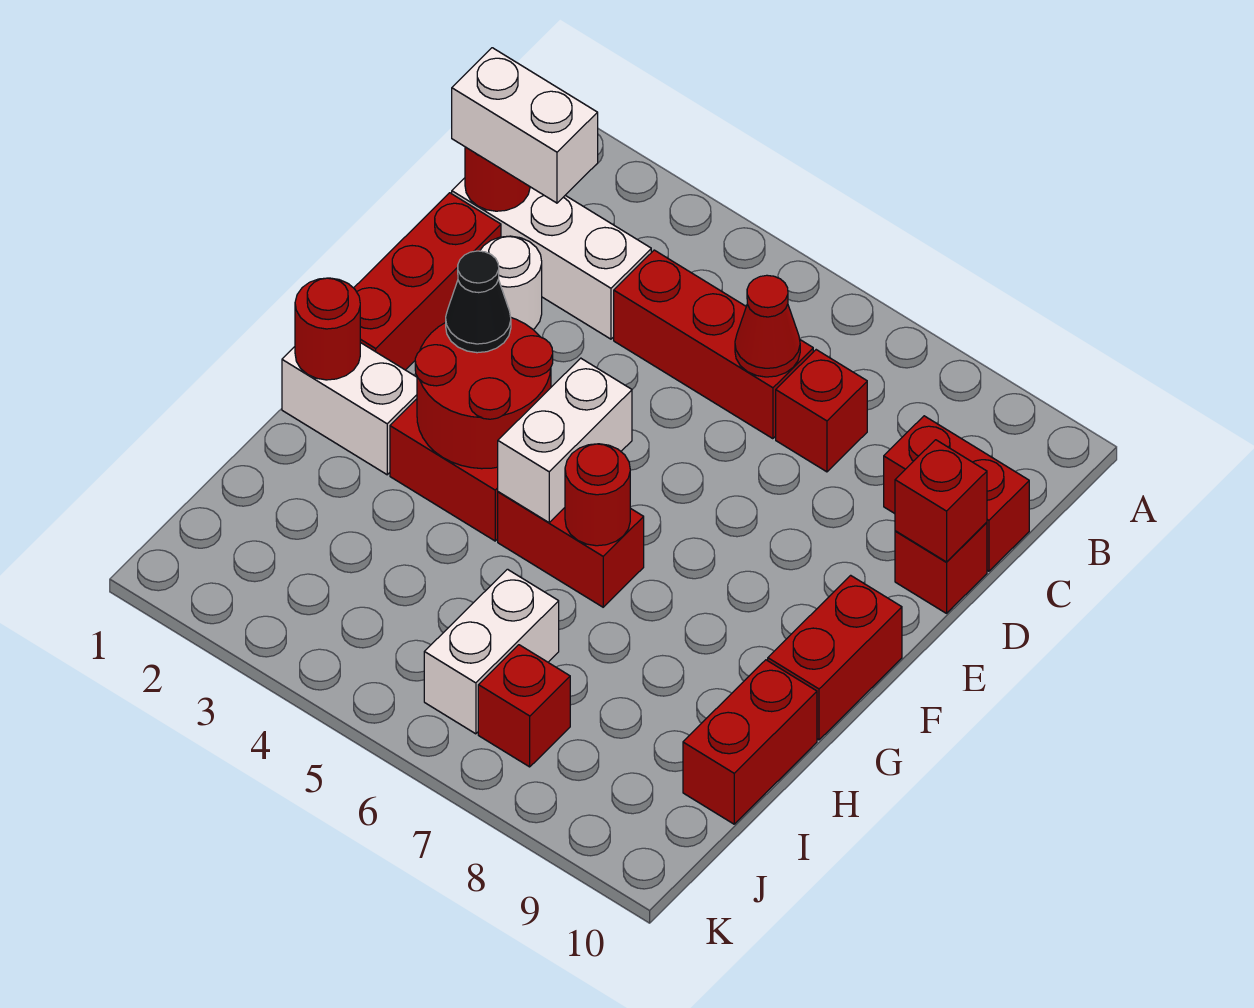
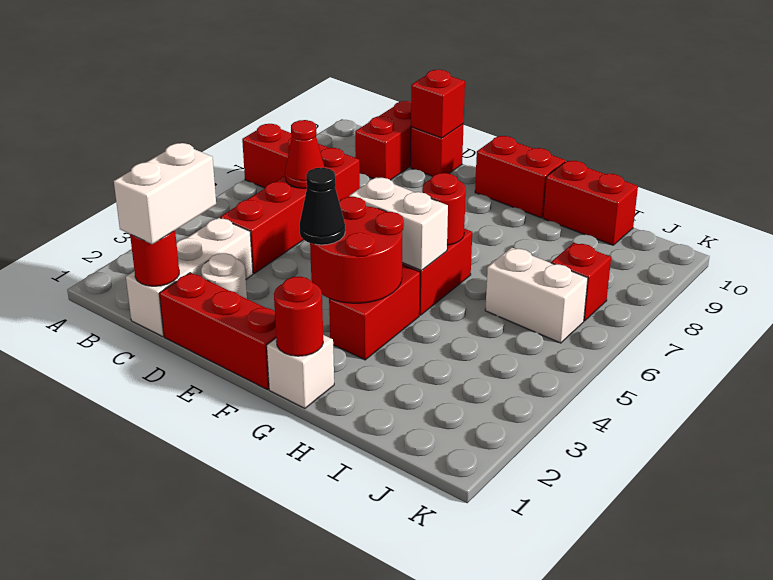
red brick C7 level 1 -> red brick A7:C7 level 1
white brick G1:G2 level 1 -> white brick G1 level 1

